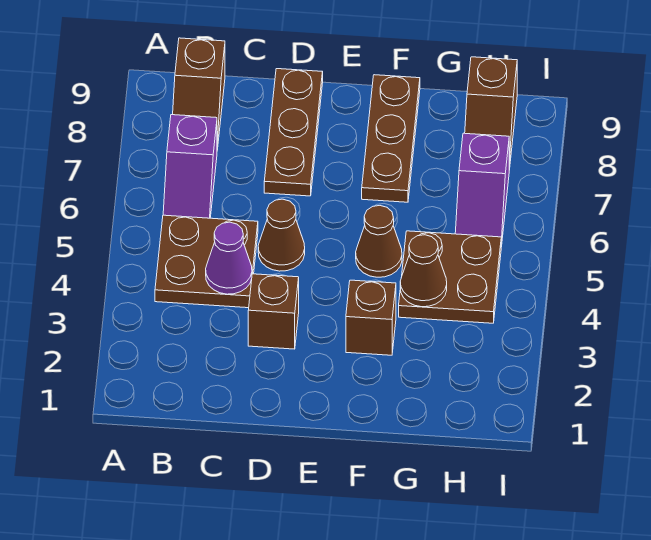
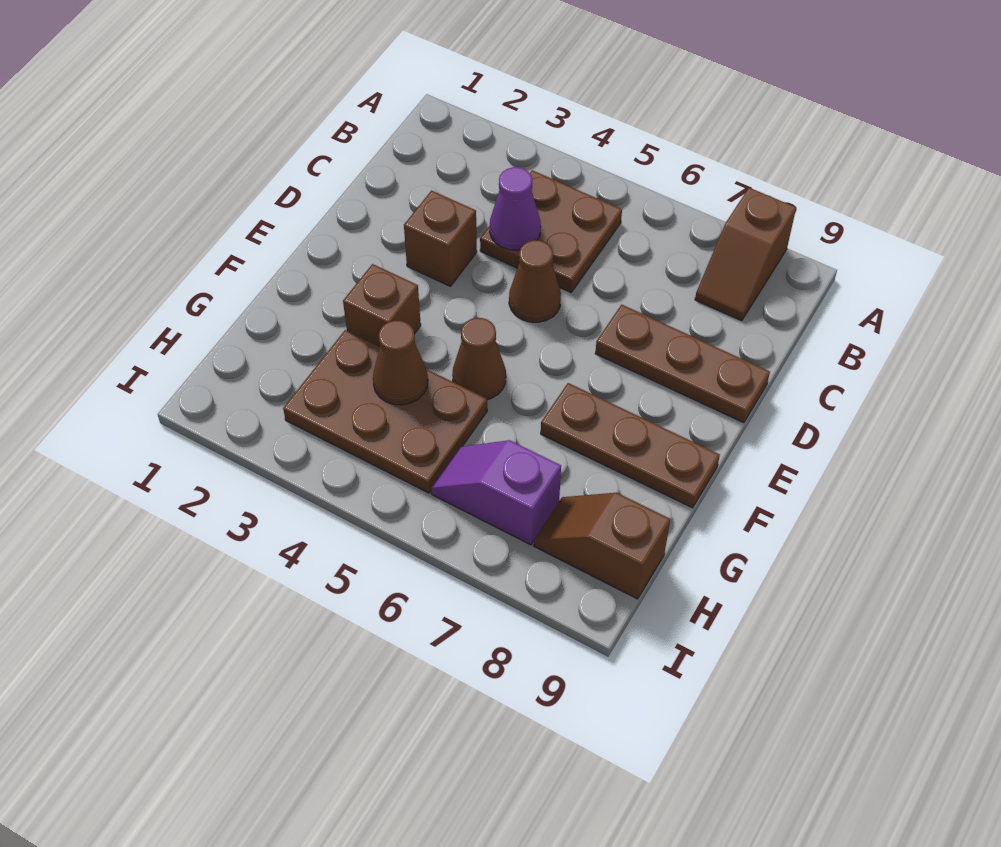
purple slope B6:B7 level 1 top 7 -> none
brown slope B8:B9 level 1 top 9 -> brown slope A8:B8 level 1 top A
brown plate G4:H5 level 1 -> brown plate G3:H5 level 1

